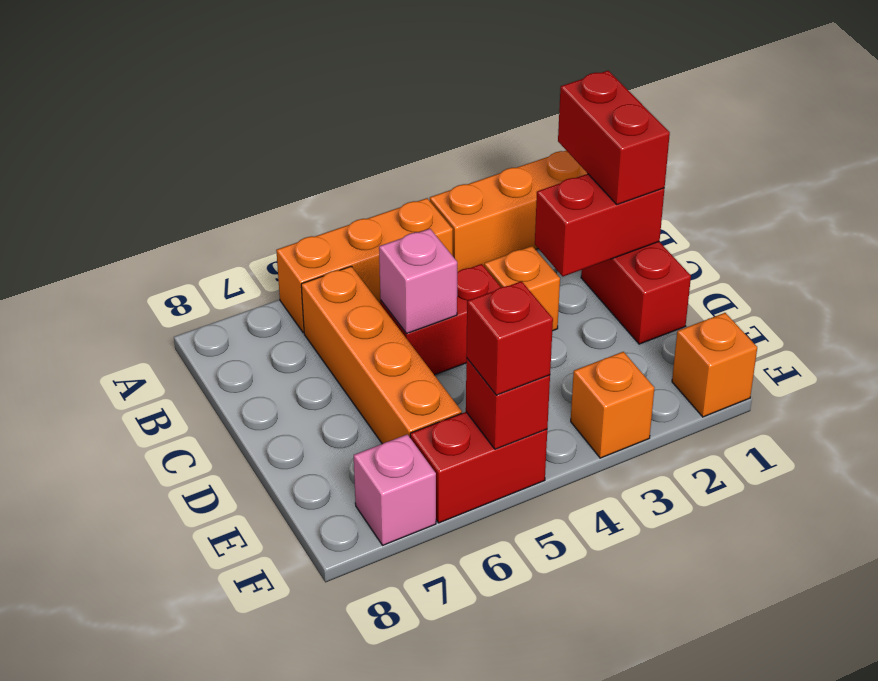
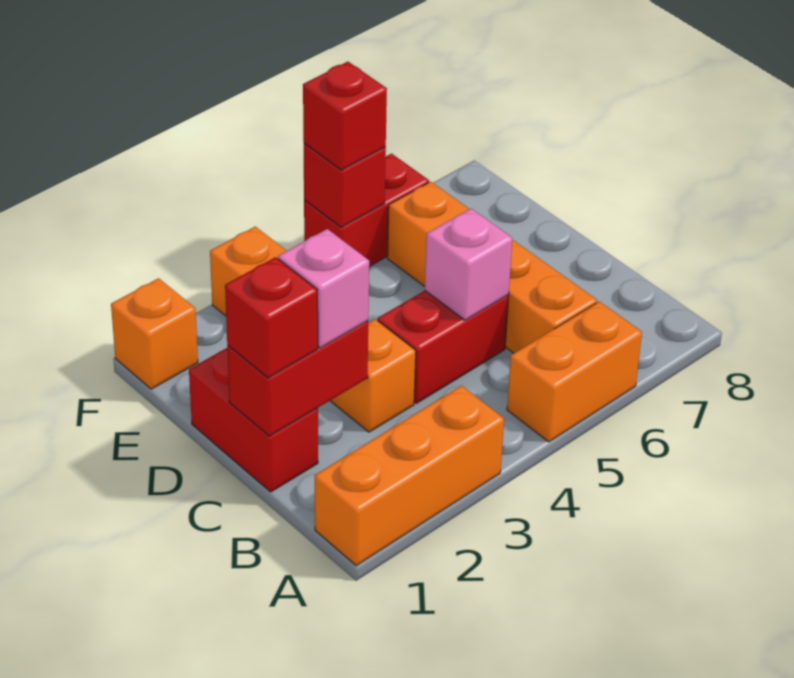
orange brick A4:A6 level 1 -> orange brick A5:A6 level 1
red brick B1:C1 level 3 -> red brick C1 level 3
pink brick F7 level 1 -> pink brick C2 level 3

